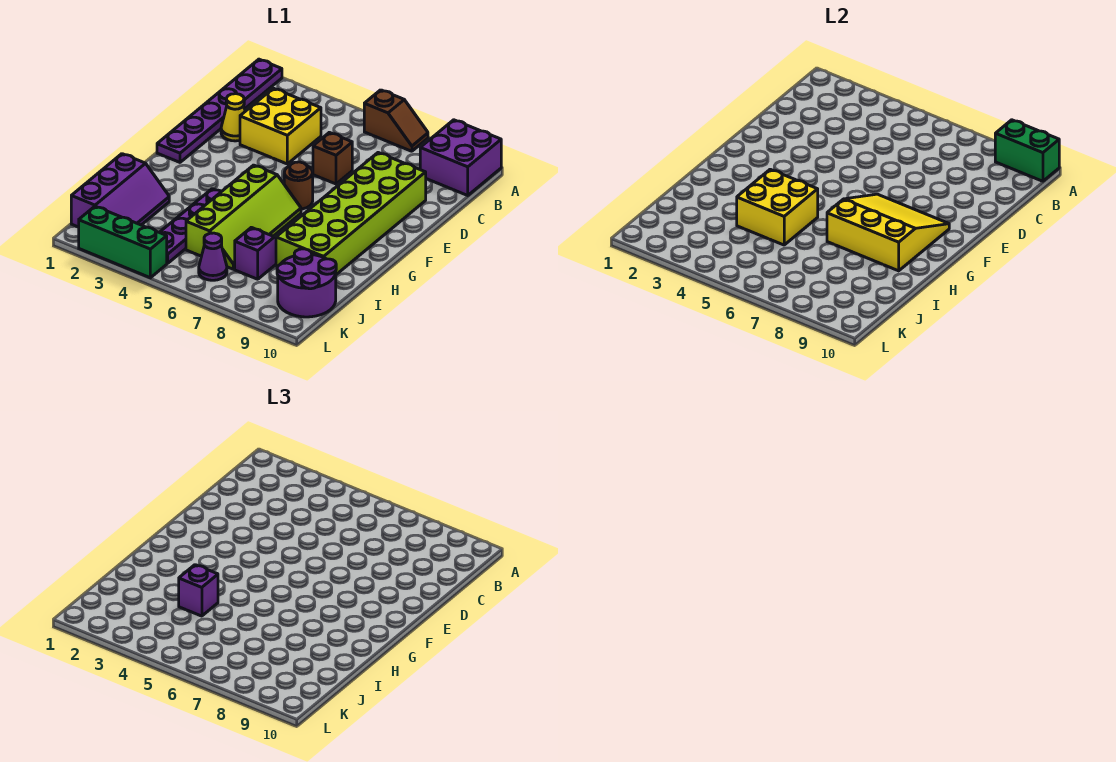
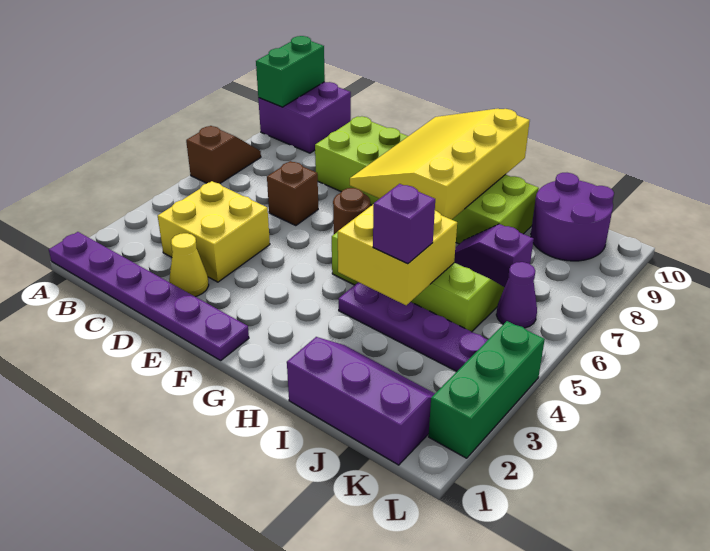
yellow slope F7:H9 level 2 top H -> yellow slope F7:H10 level 2 top H

